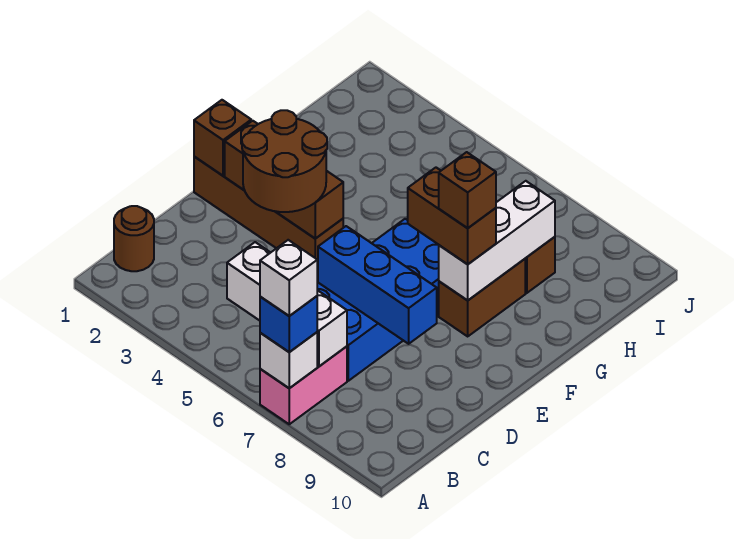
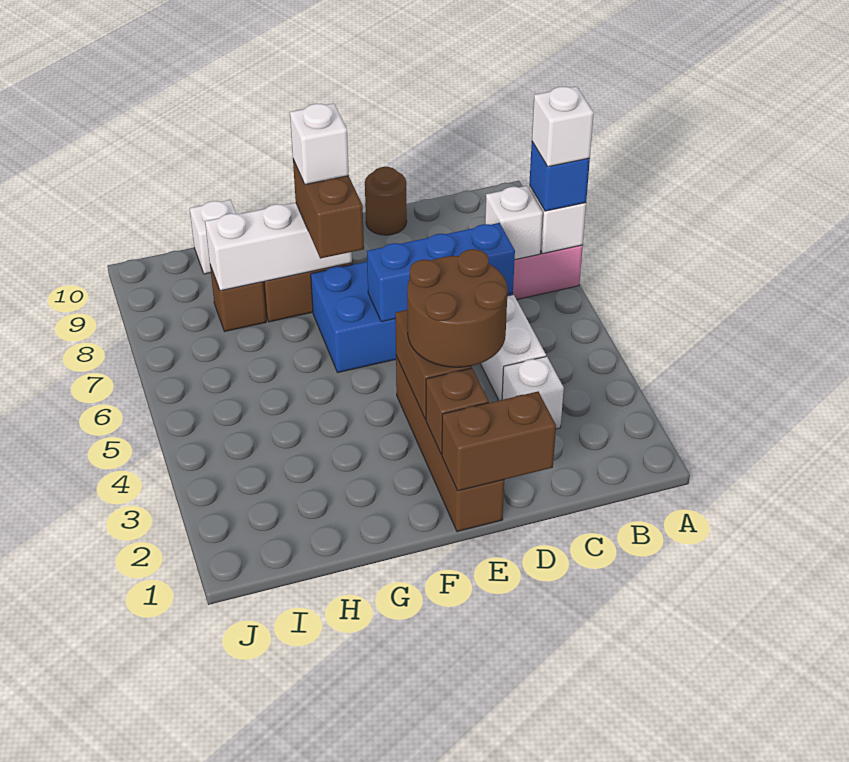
brown round brick B1 level 1 -> brown round brick D10 level 1
none -> white brick C3 level 1
blue brick D6:D8 level 2 -> blue brick C6:E6 level 2
brown brick E1 level 2 -> brown brick D1:E1 level 2
brown brick F8 level 4 -> white brick F8 level 4
none -> white brick H10 level 1

